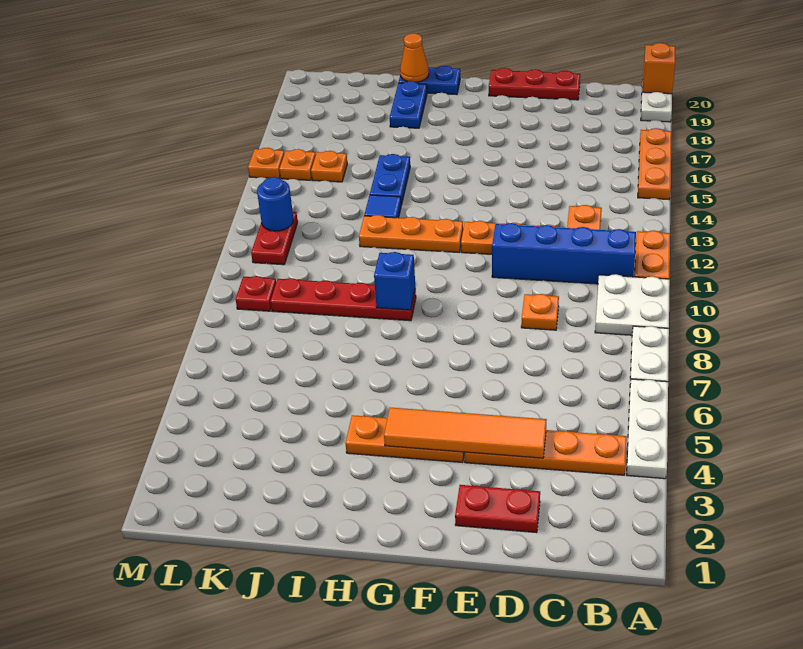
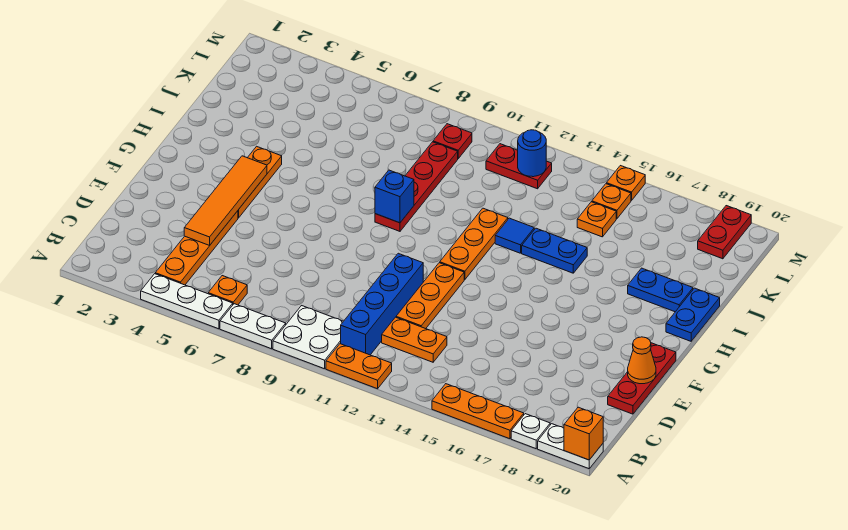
none -> white plate A18 level 1
red plate D2:E2 level 1 -> red plate L19:M19 level 1
orange plate D9 level 1 -> orange plate B6 level 1
orange cone I20 level 2 -> orange cone E20 level 2

